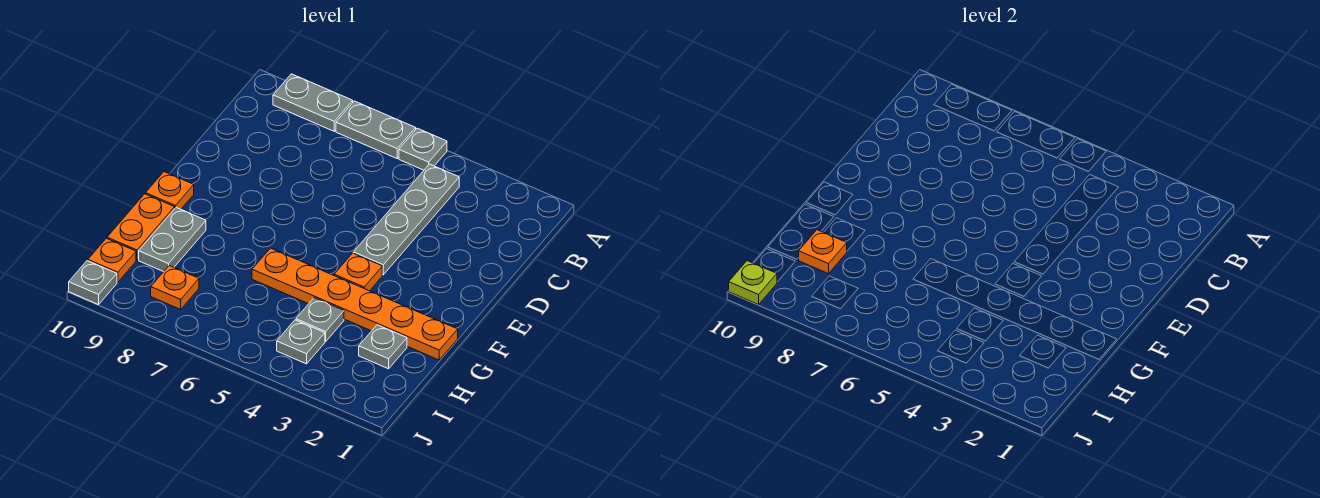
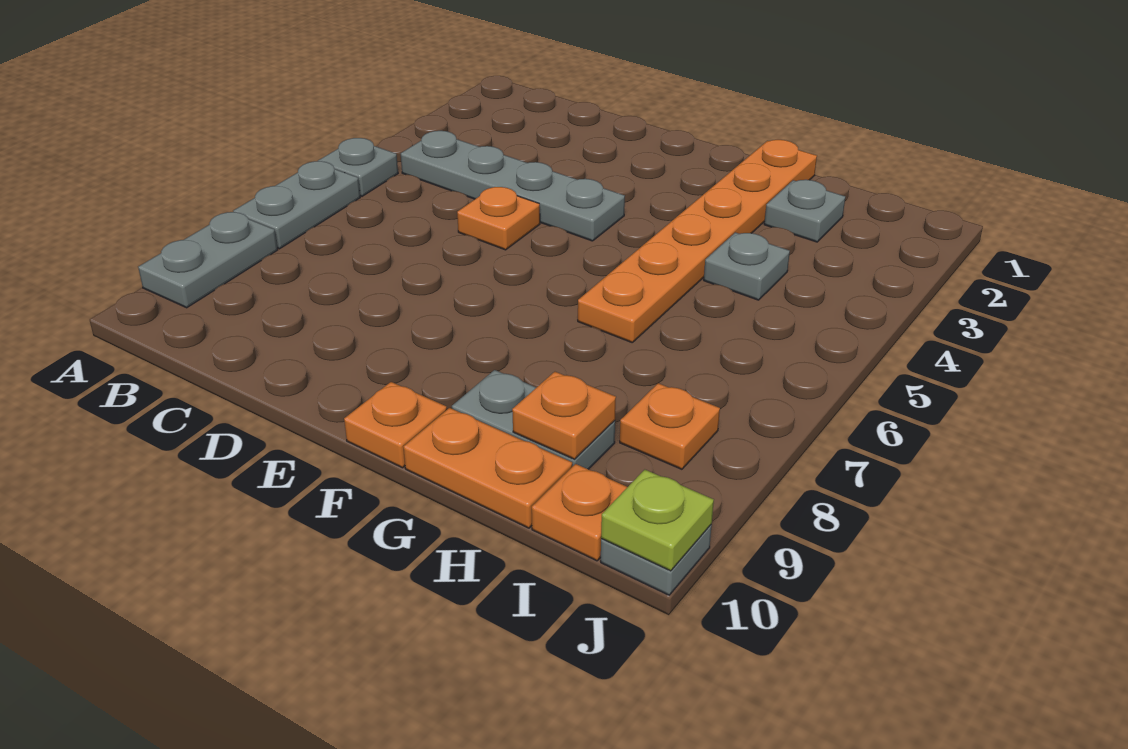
orange plate F4 level 1 -> orange plate D5 level 1
grey plate I4 level 1 -> none

